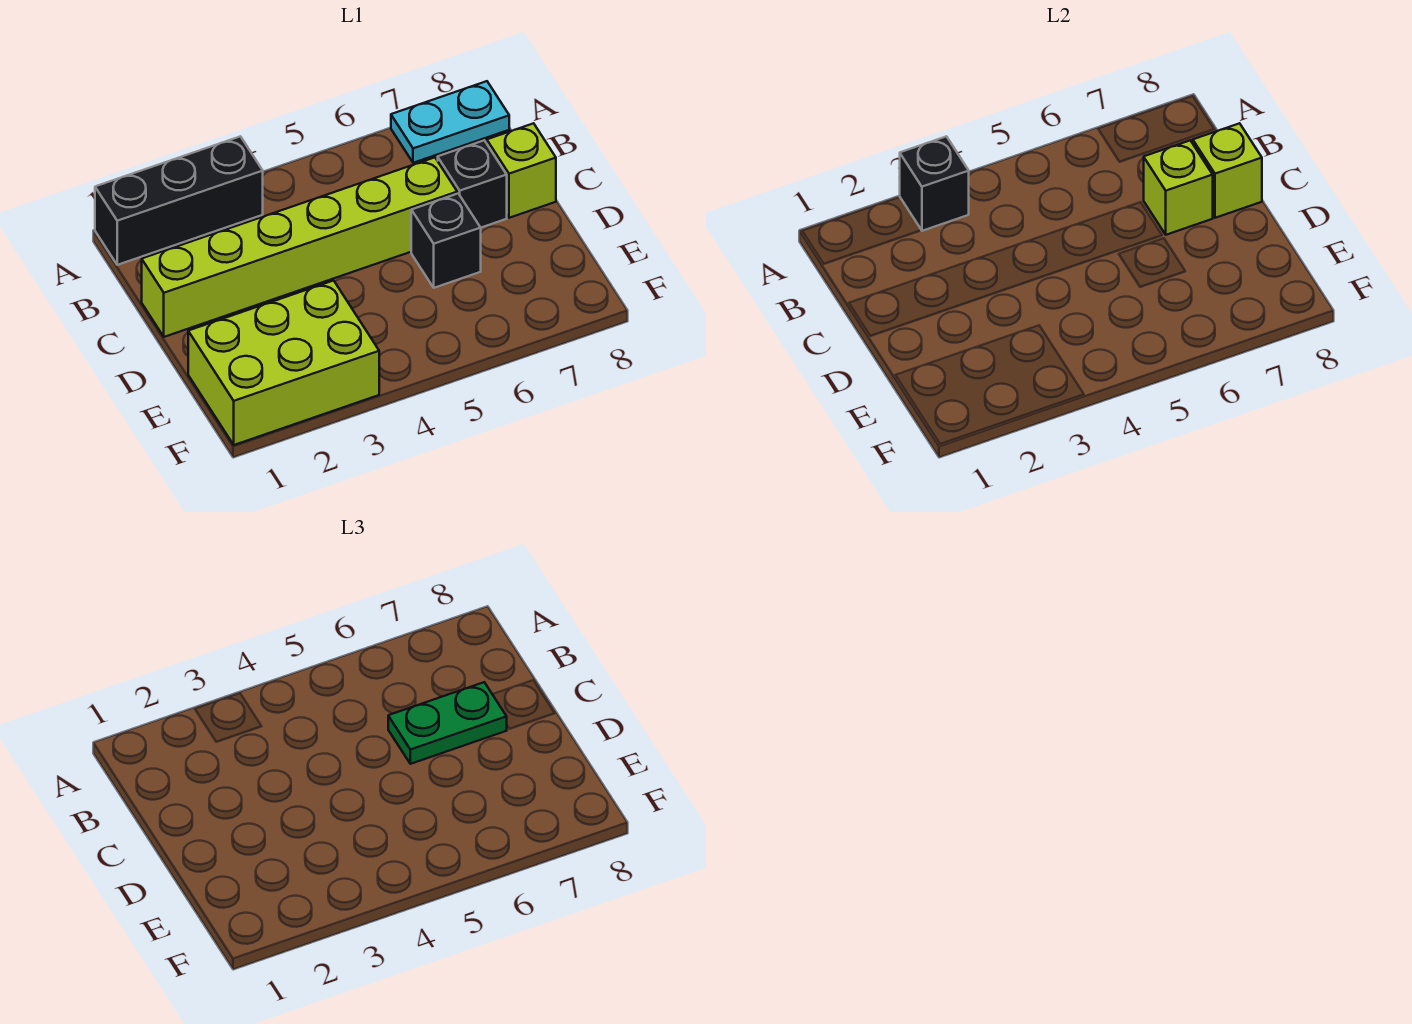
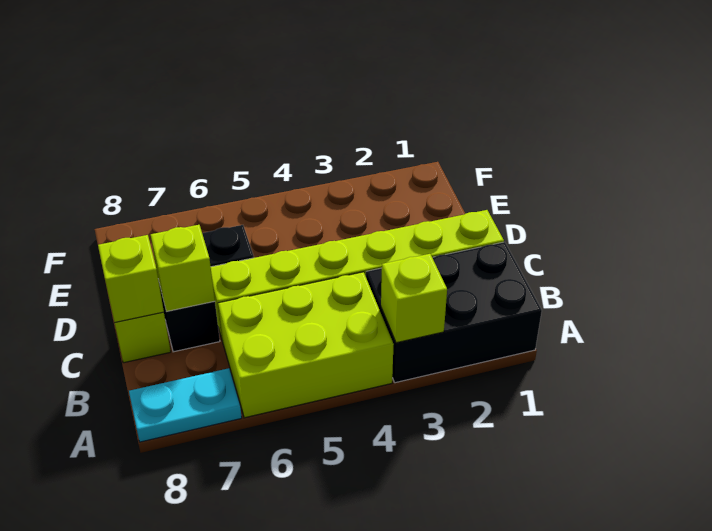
black brick A1:A3 level 1 -> black brick A1:B3 level 1
black brick A3 level 2 -> lime brick A3 level 2
green plate C6:C7 level 3 -> none
lime brick E1:F3 level 1 -> lime brick A4:B6 level 1

